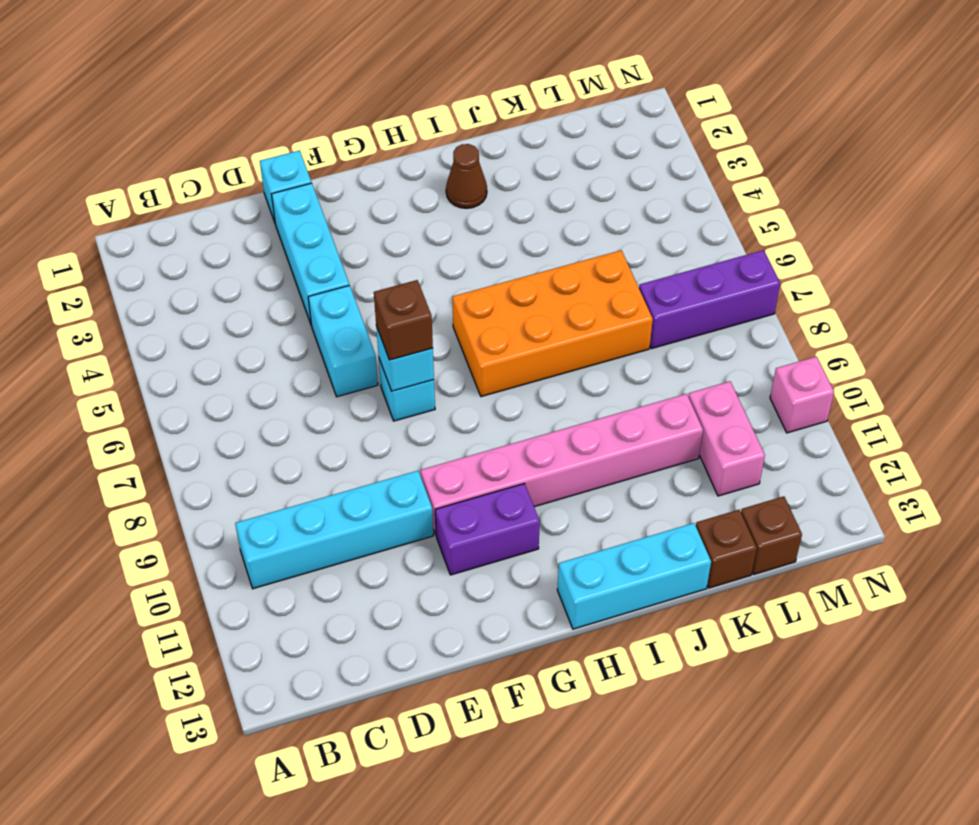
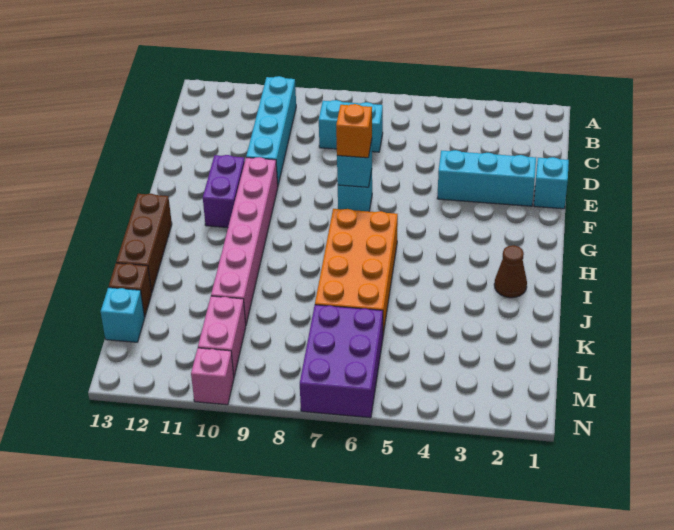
cyan brick E5:E6 level 1 -> cyan brick C7:C8 level 1
brown brick F7 level 3 -> orange brick F7 level 3
cyan brick H13:J13 level 1 -> brown brick H13:J13 level 1
purple brick L7:N7 level 1 -> purple brick L6:N7 level 1
pink brick L10:L11 level 1 -> pink brick L10:M10 level 1
brown brick L13 level 1 -> cyan brick L13 level 1

